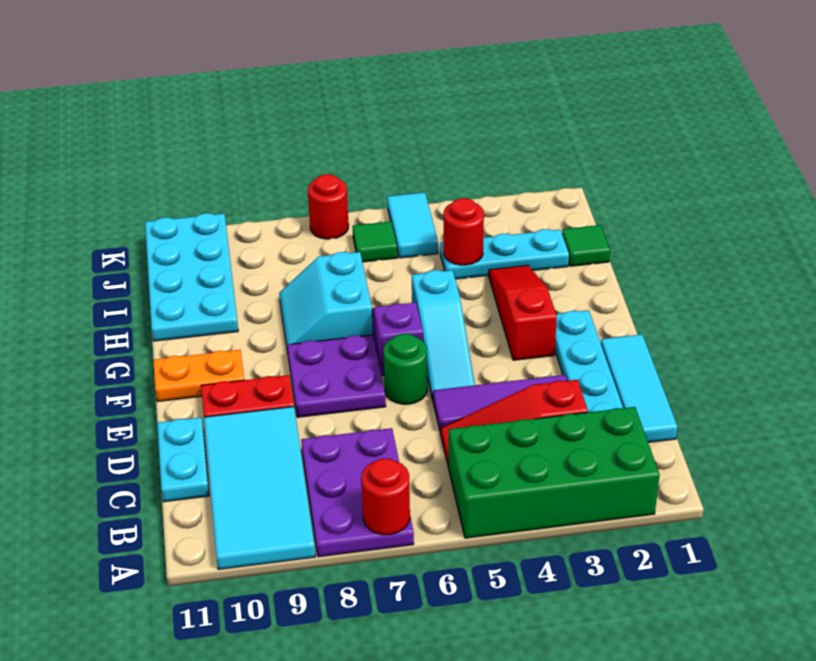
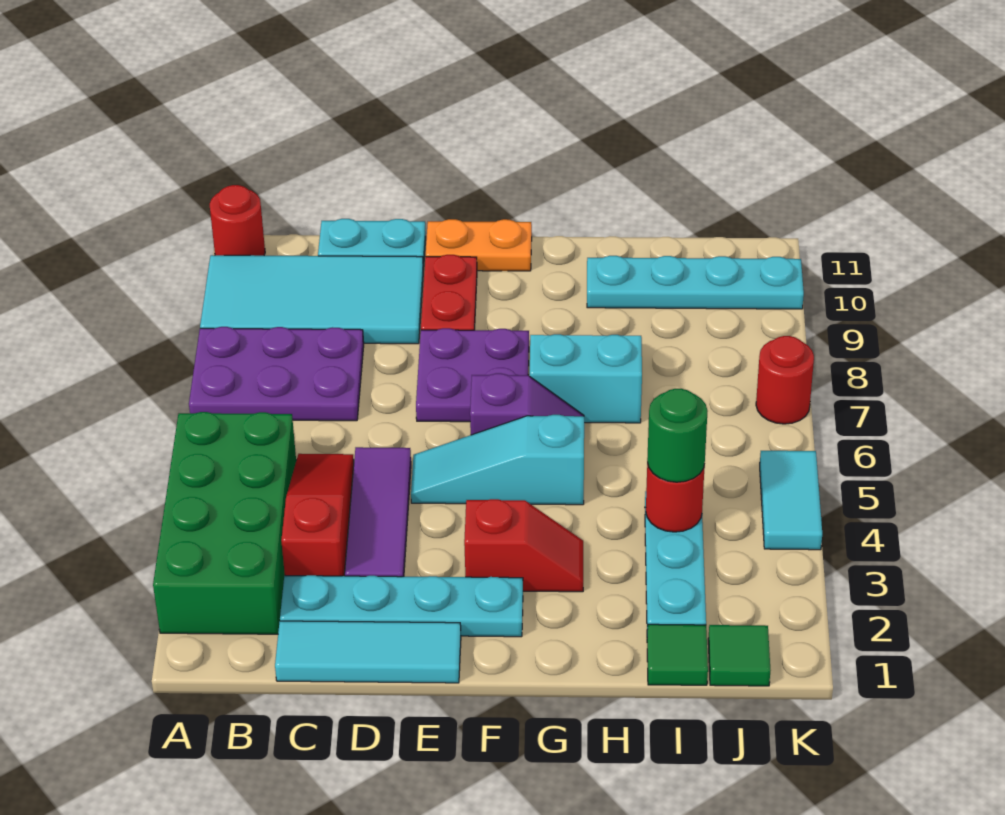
red round brick A7 level 2 -> red round brick A11 level 1
green round brick E6 level 1 -> green round brick I4 level 3
red slope F3:H3 level 1 top F -> red slope F3:G3 level 1 top F
orange plate F10:F11 level 1 -> orange plate E11:F11 level 1
cyan plate H10:K11 level 1 -> cyan plate H10:K10 level 1
cyan tile J5:K5 level 1 -> cyan tile K4:K5 level 1
green tile J6 level 1 -> green tile J1 level 1

